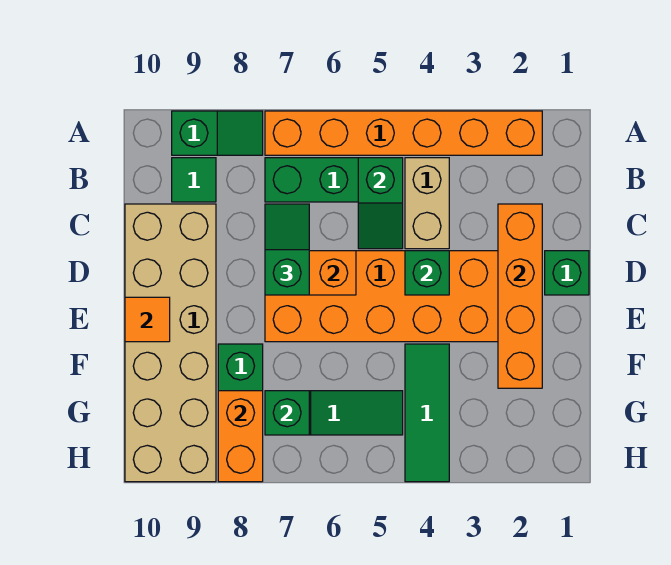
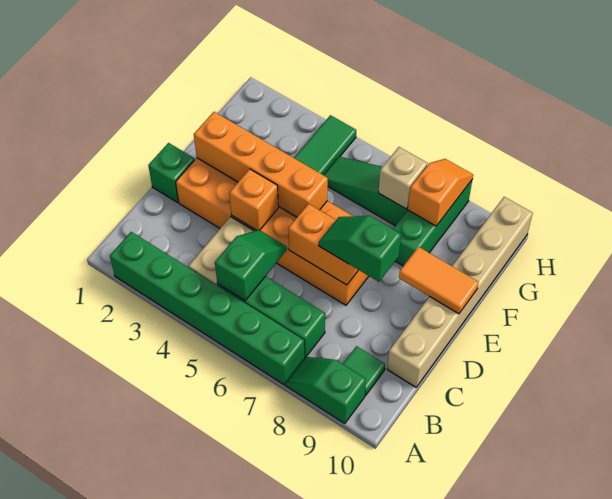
orange brick A2:A7 level 1 -> green brick A2:A7 level 1
orange brick C2:F2 level 2 -> orange brick E2:E5 level 2
green slope C7:D7 level 3 top D -> green slope D7:D8 level 3 top 8
tan brick C9:H10 level 1 -> tan brick C10:H10 level 1
green brick D4 level 2 -> orange brick D4 level 2
orange tile E10 level 2 -> orange tile E9:E10 level 2
green brick G7 level 2 -> tan brick G7 level 2
orange brick G8:H8 level 2 -> orange slope G8:H8 level 2 top G

